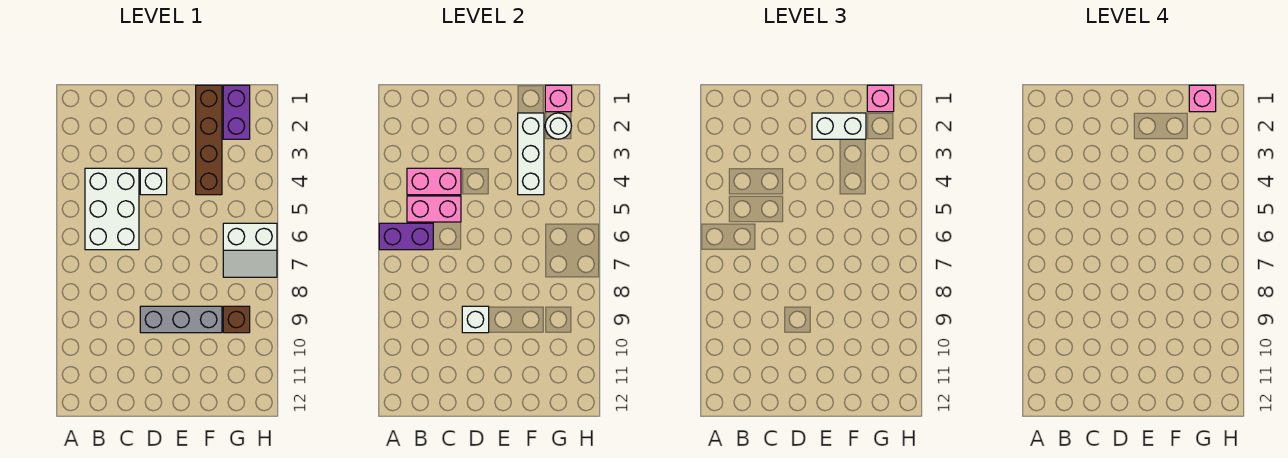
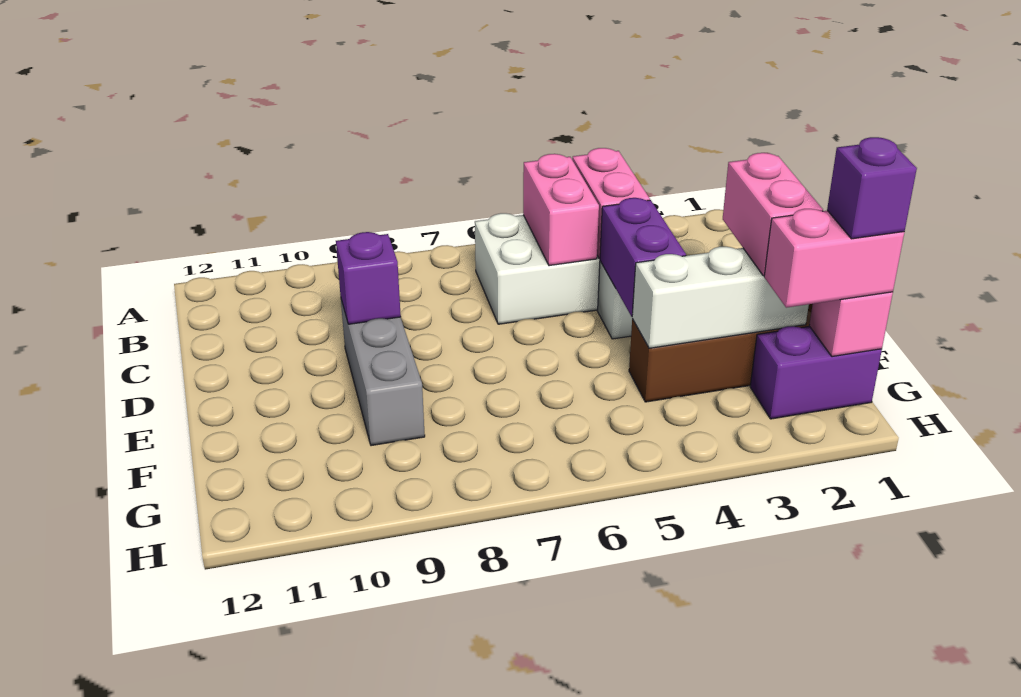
purple brick A6:B6 level 2 -> purple brick D4:E4 level 2
white brick D9 level 2 -> purple brick D9 level 2
white brick E2:F2 level 3 -> pink brick E2:F2 level 3
pink brick G1 level 3 -> pink brick G1:G2 level 3
pink brick G1 level 4 -> purple brick G1 level 4
white round brick G2 level 2 -> none
white slope G6:H7 level 1 top 6 -> none
brown brick G9 level 1 -> none

